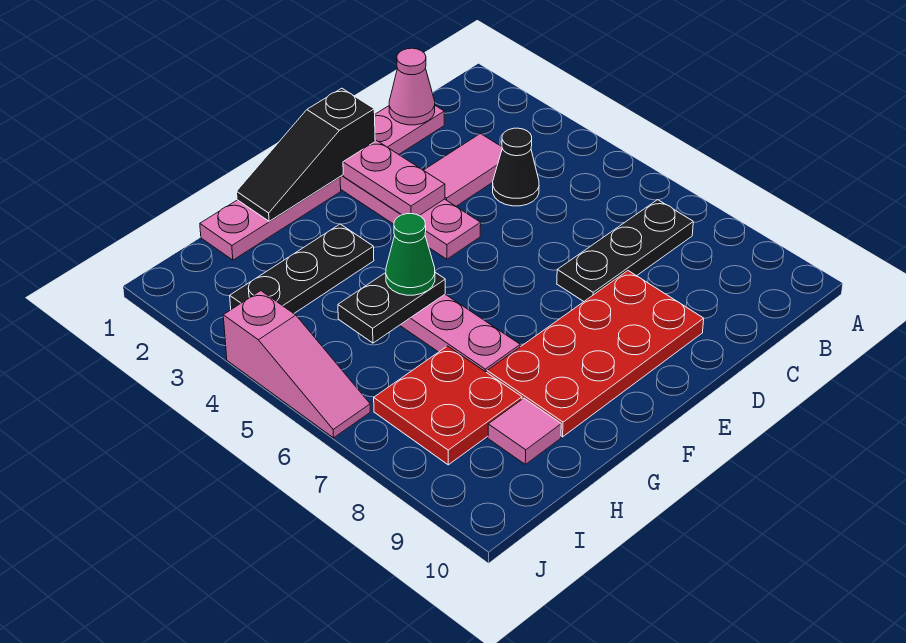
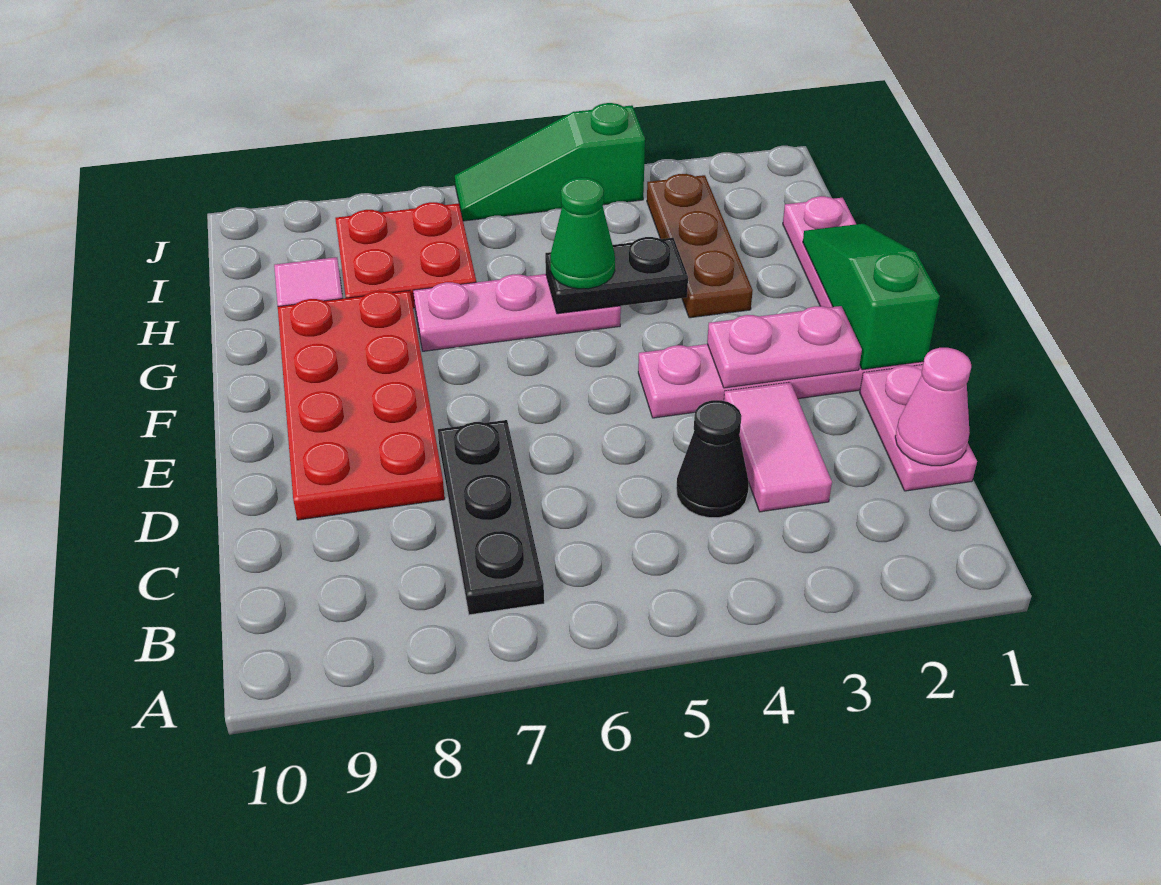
black slope E1:G1 level 2 top E -> green slope E1:G1 level 2 top E
black plate G3:I3 level 1 -> brown plate G3:I3 level 1
black plate G5:H5 level 2 -> black plate G4:G5 level 2
pink slope J4:J6 level 1 top 4 -> green slope J4:J6 level 1 top 4

